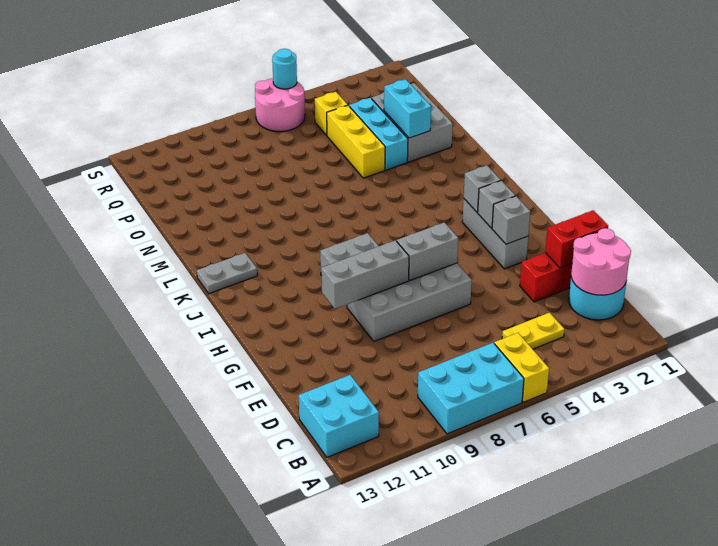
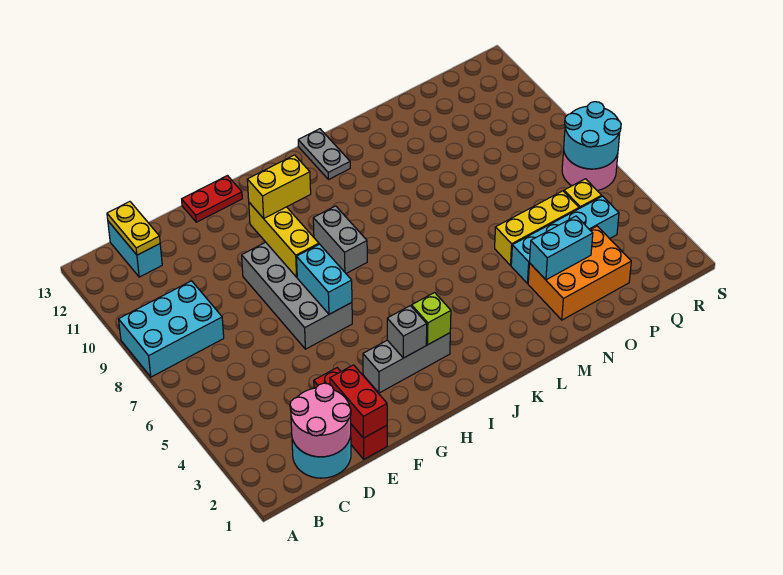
yellow brick A6:B6 level 1 -> yellow brick G10:H10 level 3
cyan brick A7:B9 level 1 -> cyan brick A8:C9 level 1
cyan brick B12:C13 level 1 -> cyan brick C12:C13 level 1
yellow plate C4:C5 level 1 -> yellow plate C12:C13 level 2
none -> red plate F13:G13 level 1
grey brick G3 level 2 -> none
grey brick G6:G7 level 2 -> cyan brick G6:G7 level 2
grey brick G8:G10 level 2 -> yellow brick G8:G10 level 2
grey brick I3 level 2 -> lime brick I3 level 2
grey brick N2:P3 level 1 -> orange brick N2:P3 level 1
cyan brick N4:P4 level 1 -> cyan brick N4:Q4 level 1
cyan round brick S6 level 2 -> cyan round brick R6:S7 level 2

